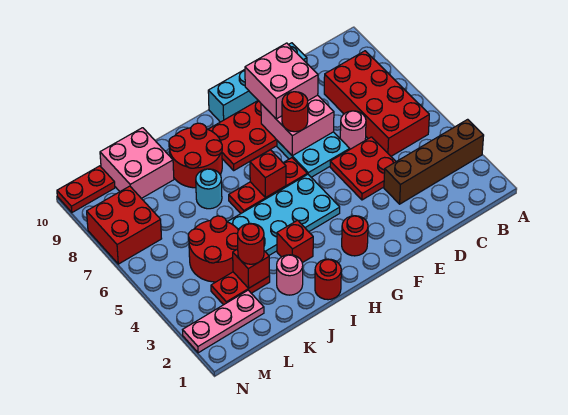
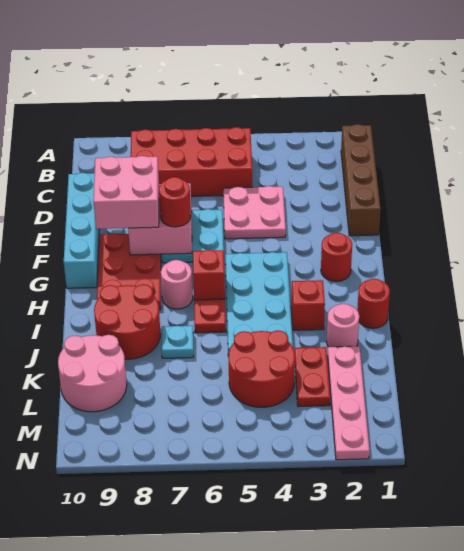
brown brick A3:D3 level 1 -> brown brick B1:E1 level 1
red plate D4:E5 level 1 -> pink plate D4:E5 level 1
pink round brick D6 level 1 -> pink round brick H7 level 1
cyan round brick J7 level 1 -> cyan plate J7 level 1
red brick K3 level 2 -> none
red round brick K3 level 3 -> none
pink brick K9:L10 level 1 -> pink round brick K9:L10 level 1
pink plate L2:N2 level 1 -> pink plate K2:N2 level 1
red brick M7:N8 level 1 -> none
red plate M10:N10 level 1 -> none

